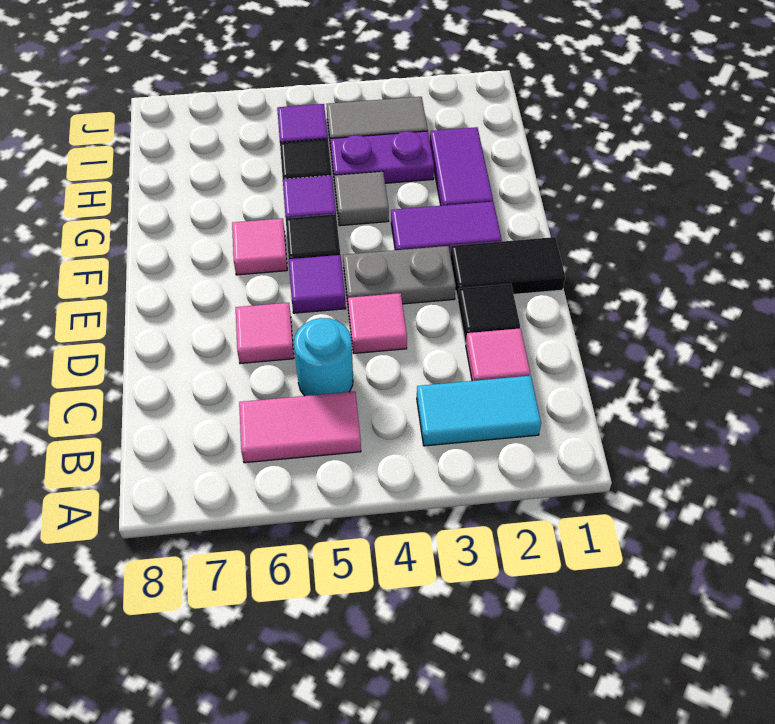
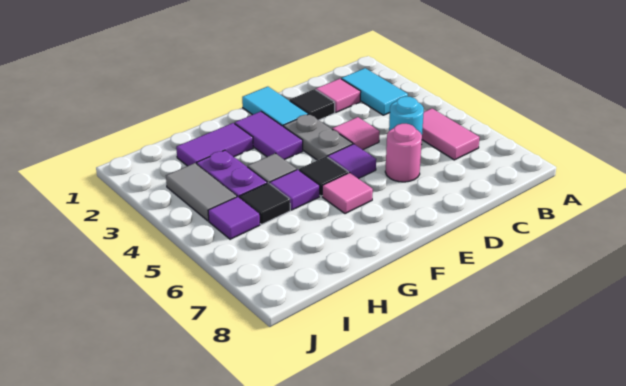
pink tile D6 level 1 -> pink round brick D6 level 1
black tile E1:E2 level 1 -> cyan tile E1:E2 level 1

